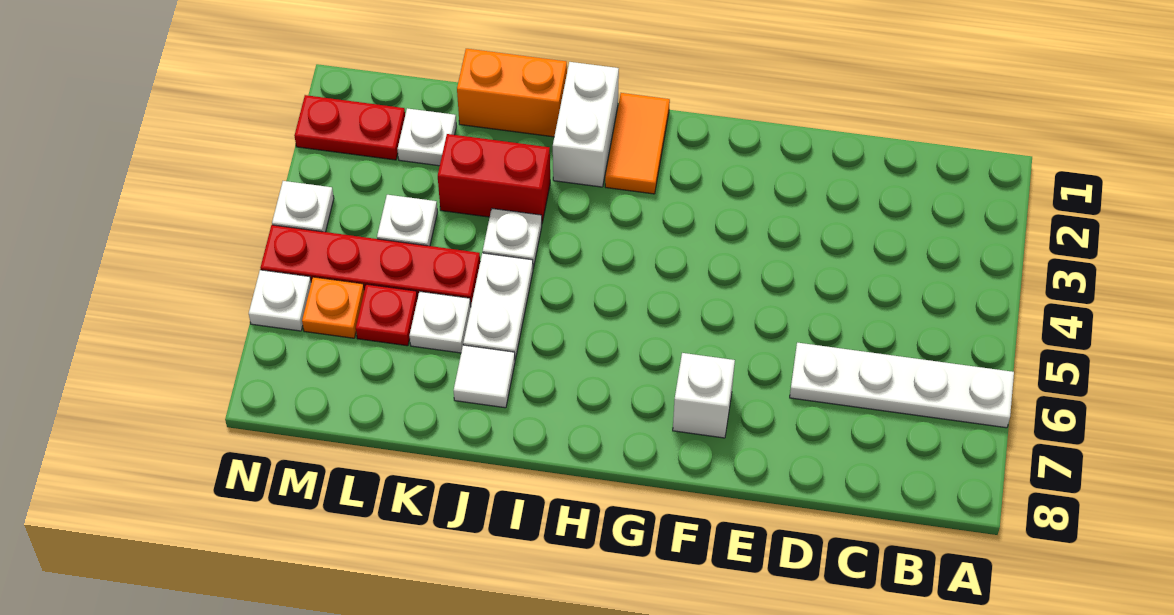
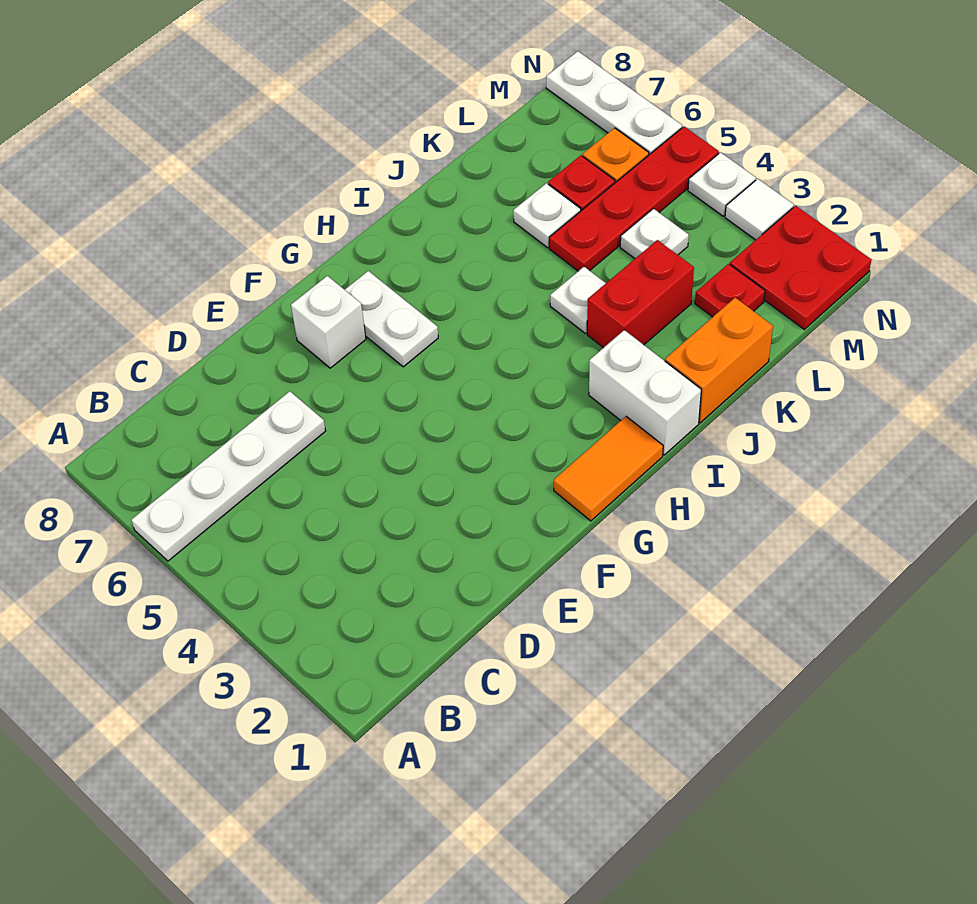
orange tile H1:H2 level 1 -> orange tile G1:H1 level 1
white plate J5:J6 level 1 -> white plate G6:G7 level 1
white tile J7 level 1 -> white tile N3 level 1
white plate L2 level 1 -> red plate L2 level 1
red plate M2:N2 level 1 -> red plate M1:N2 level 1
white plate N6 level 1 -> white plate N6:N8 level 1

